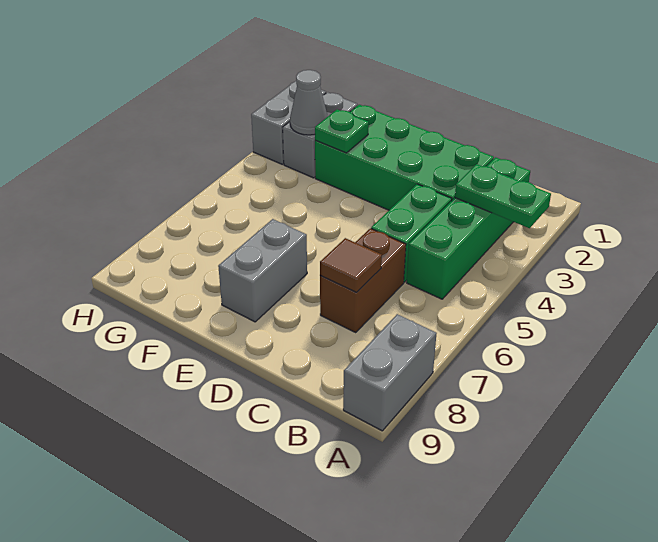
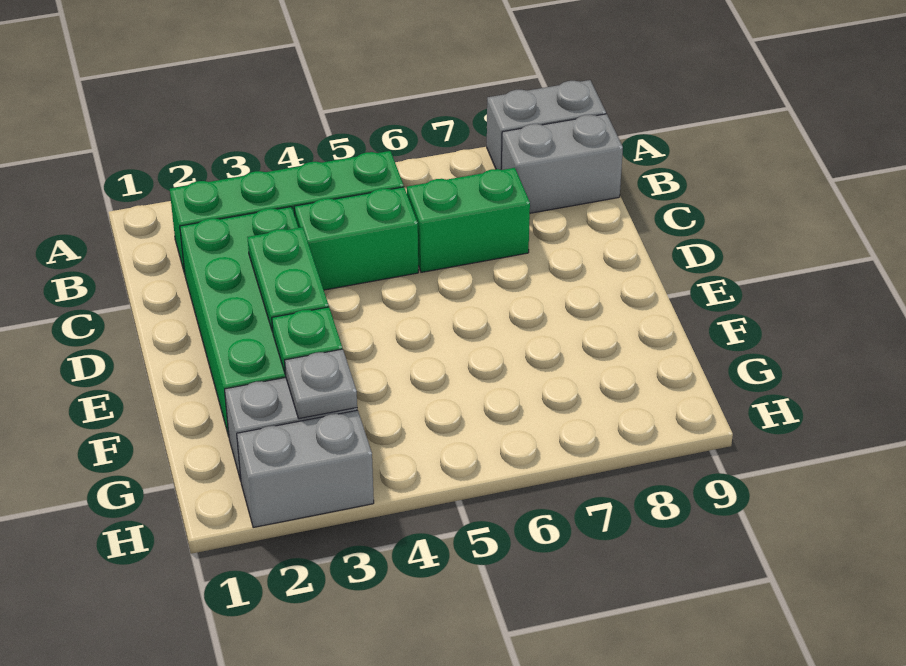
green plate A3:B3 level 2 -> green plate D3:E3 level 2
brown brick C6:C7 level 1 -> green brick C6:C7 level 1
brown tile C7 level 2 -> none
grey brick E7:E8 level 1 -> grey brick B8:B9 level 1
grey cone G3 level 2 -> grey plate G3 level 2

